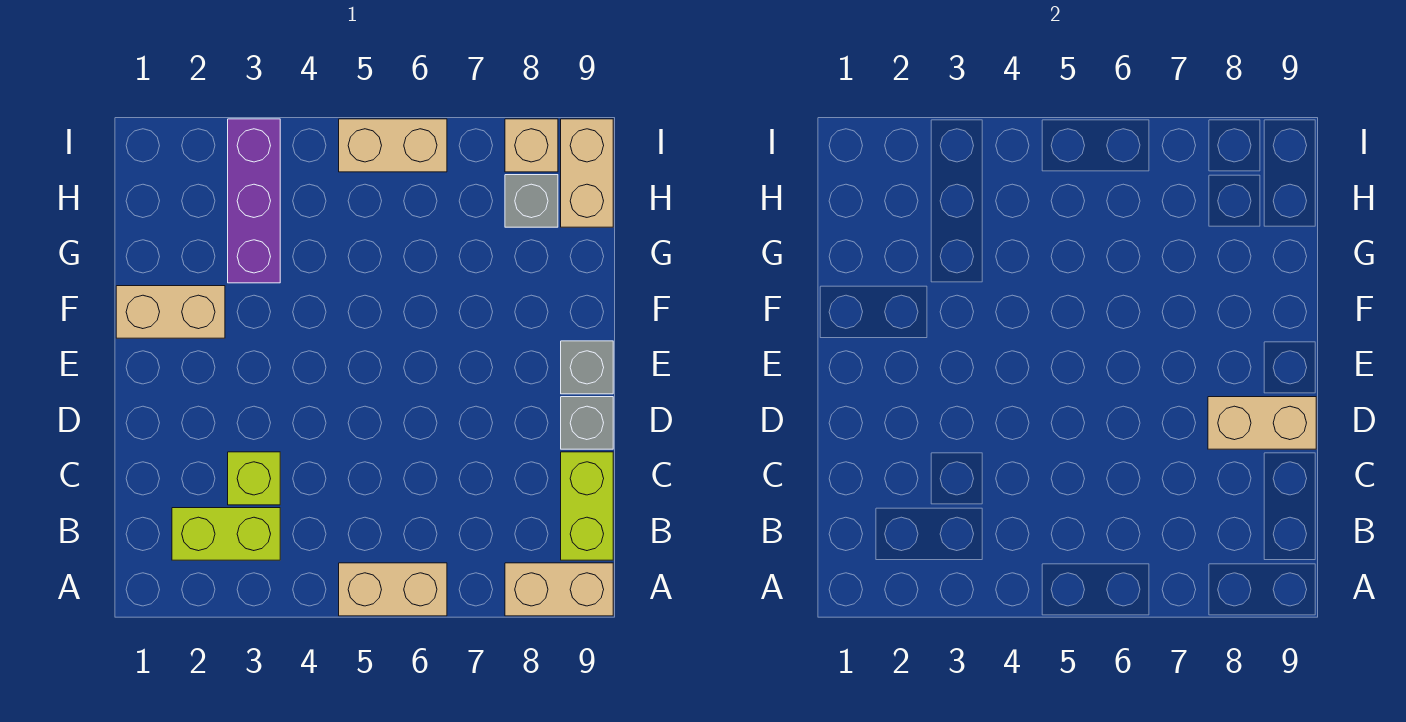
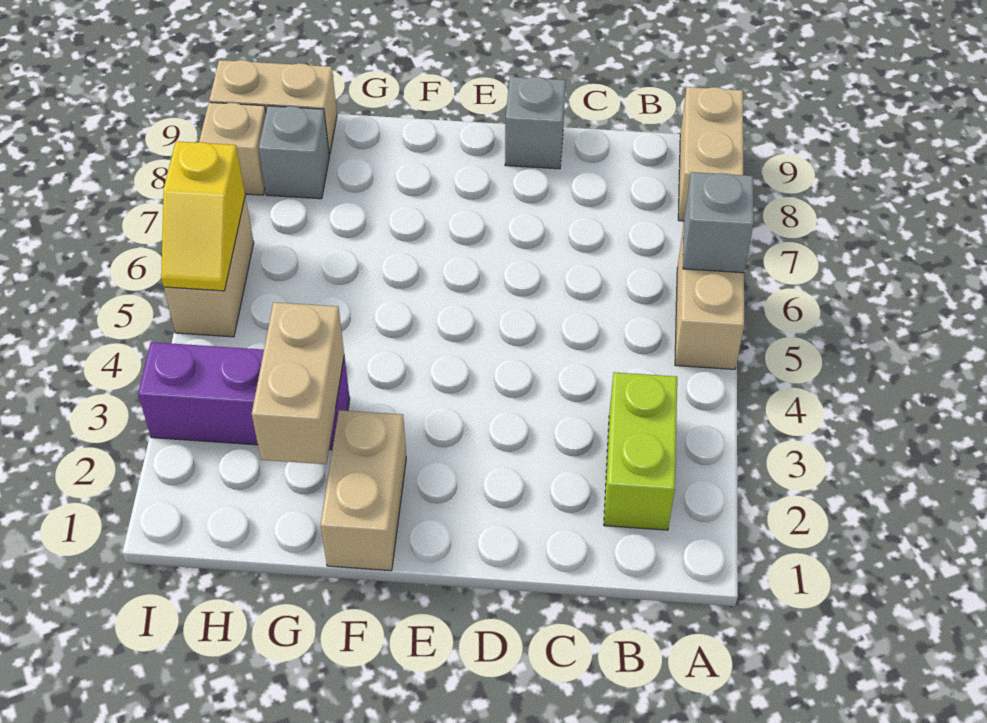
lime brick B9:C9 level 1 -> none
lime brick C3 level 1 -> none
tan brick D8:D9 level 2 -> tan brick G2:G3 level 2
grey brick E9 level 1 -> grey brick A6 level 2
none -> yellow slope I5:I6 level 2 top 6

